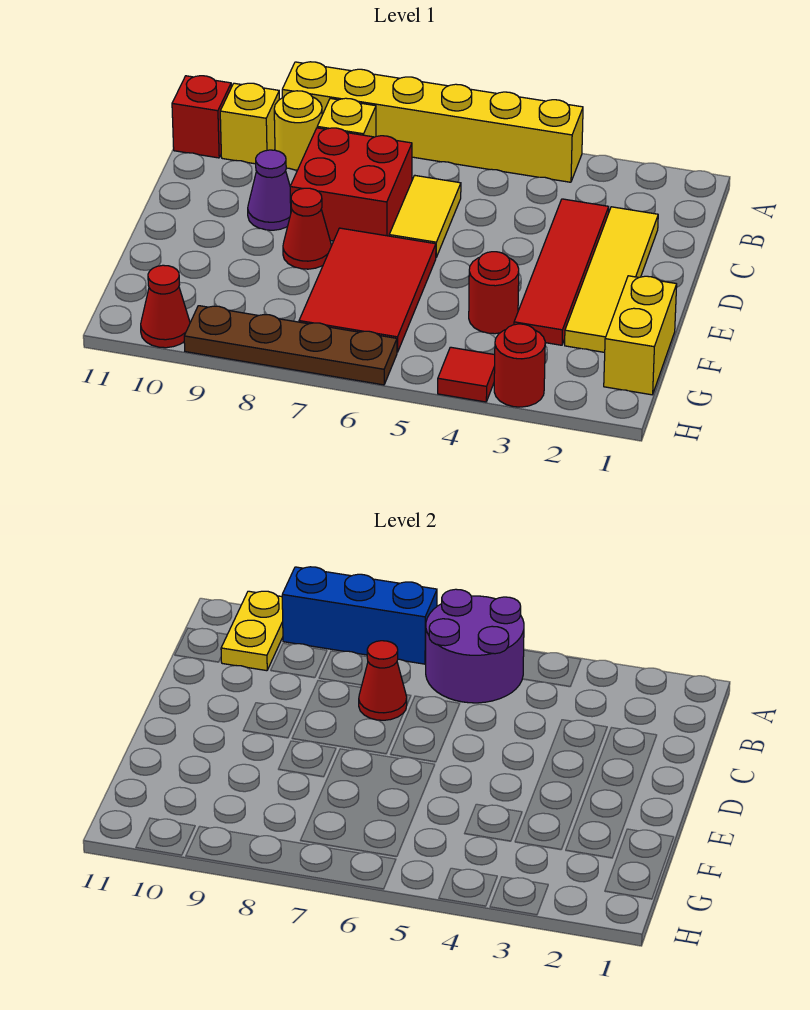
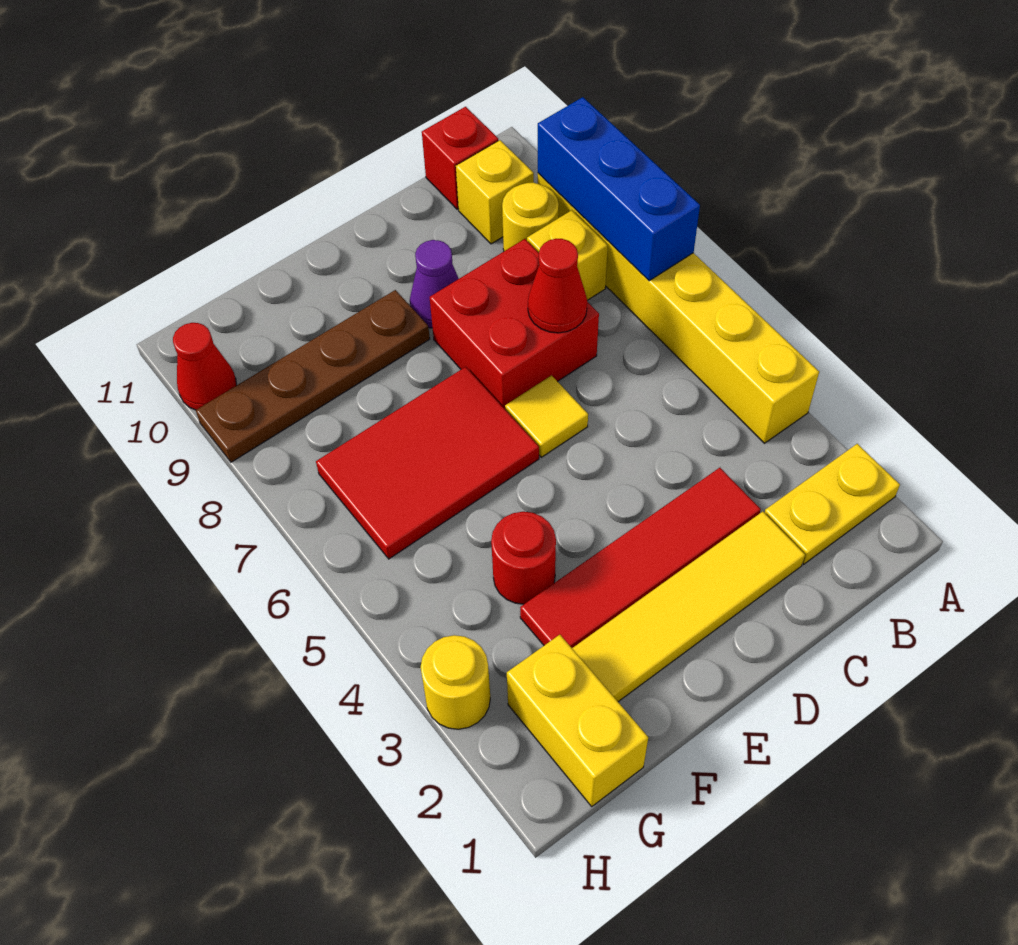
purple round brick A5:B6 level 2 -> none
yellow plate A10:B10 level 2 -> yellow plate A2:B2 level 1
yellow tile C6:D6 level 1 -> yellow tile D6 level 1
red cone E8 level 1 -> none
yellow brick F1:G1 level 1 -> yellow brick G1:G2 level 1
red round brick H3 level 1 -> yellow round brick H3 level 1
red tile H4 level 1 -> none
brown plate H6:H9 level 1 -> brown plate E9:H9 level 1

